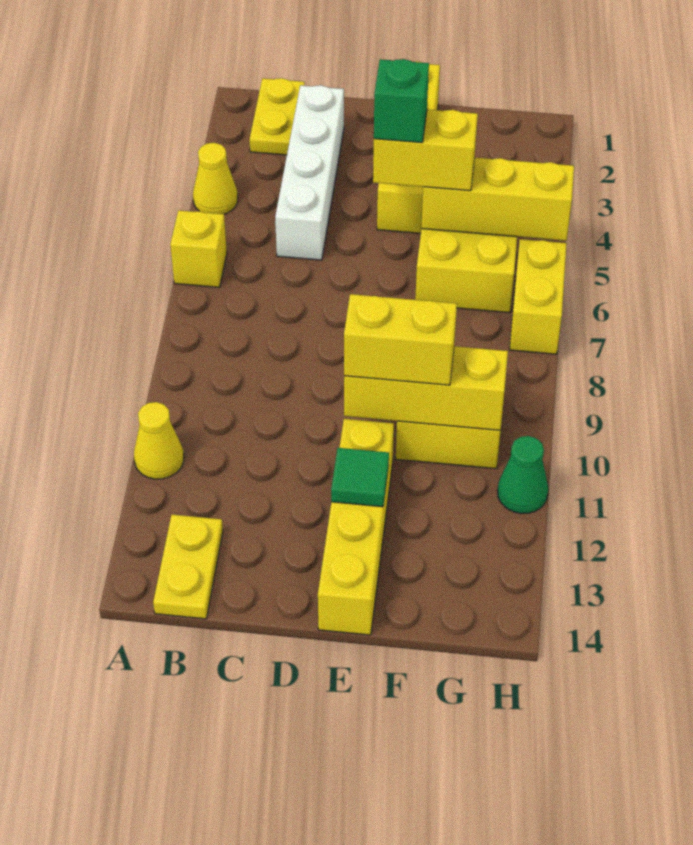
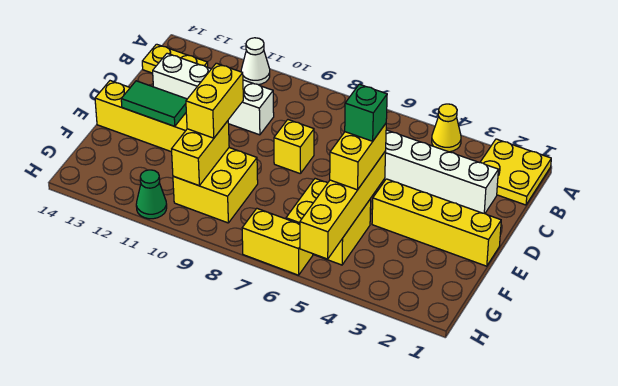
yellow brick A6 level 1 -> yellow brick D8 level 1
yellow cone A11 level 1 -> white cone A11 level 1
yellow plate B1:B2 level 1 -> yellow plate A1:B2 level 1
none -> white brick C10:C13 level 1
yellow brick E10:G10 level 2 -> yellow brick F10:G10 level 2
green tile E12 level 2 -> green tile E12:E13 level 2
yellow brick F5:H5 level 2 -> yellow brick E5:H5 level 2

